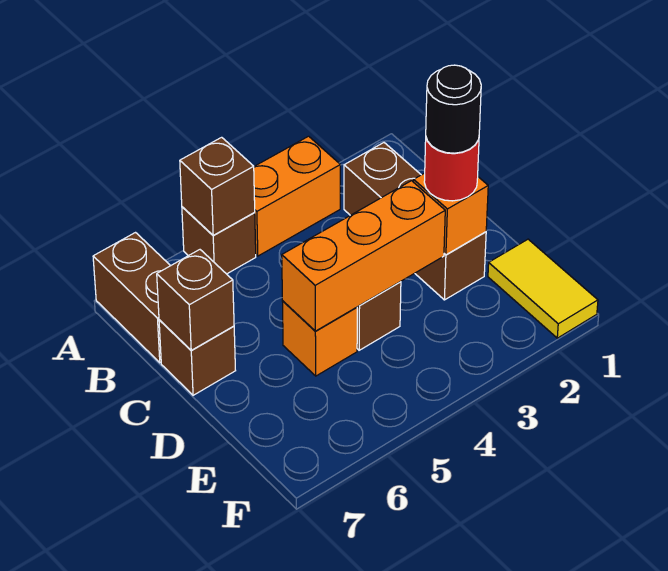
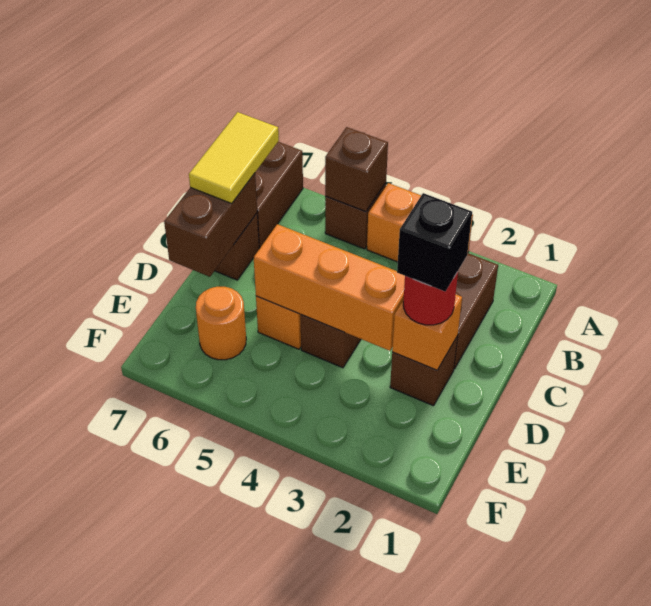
brown brick C7 level 2 -> brown brick C7:D7 level 2
black round brick D2 level 4 -> black brick D2 level 4
yellow tile E1:F1 level 1 -> yellow tile B7:C7 level 3
none -> orange round brick E6 level 1

